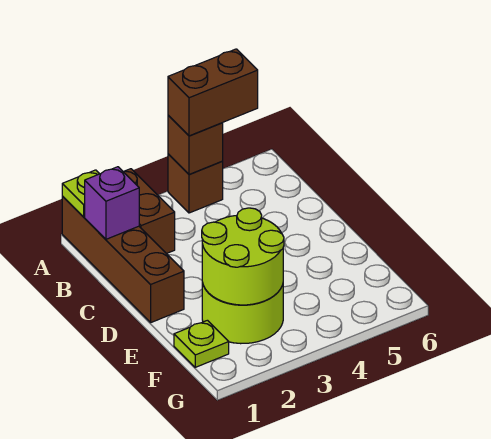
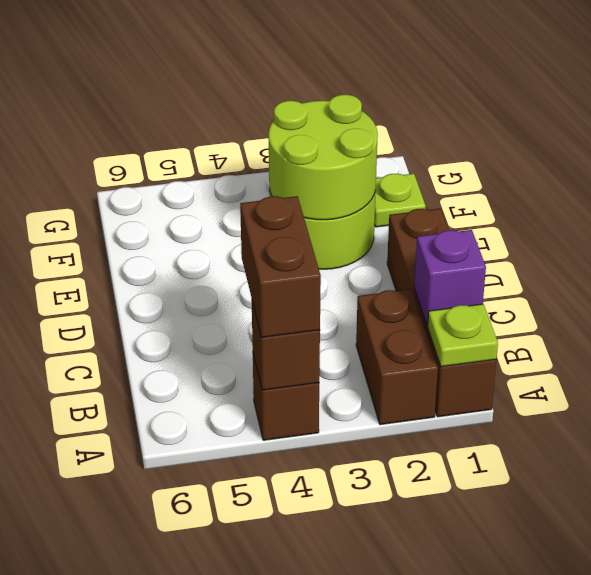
brown brick A4:A5 level 3 -> brown brick A4:B4 level 3

